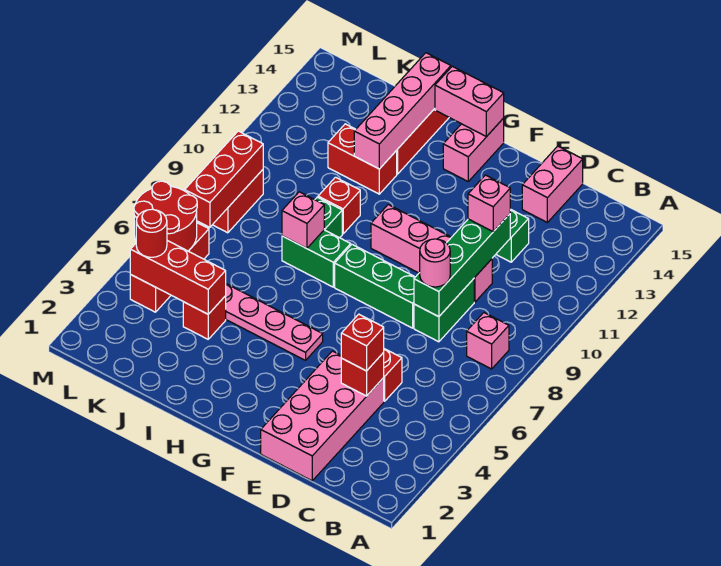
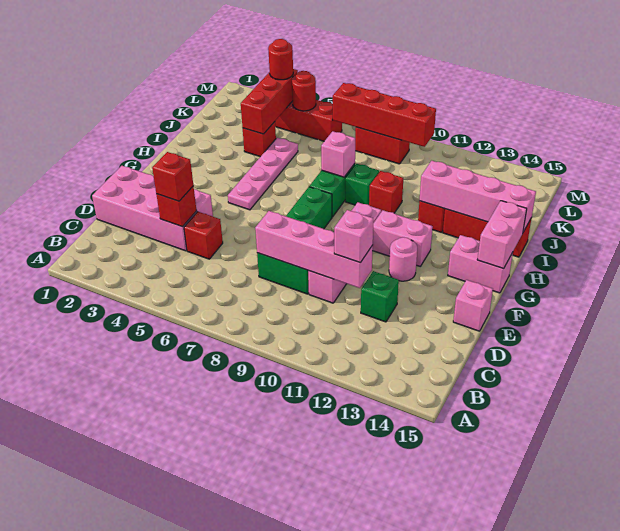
pink brick B8 level 1 -> pink brick E15 level 1
green brick D8:D11 level 2 -> pink brick D8:D11 level 2
pink round brick D8 level 3 -> pink round brick F12 level 1
pink brick D14:D15 level 1 -> pink brick G11:G12 level 1
red round brick L5:M6 level 2 -> red round brick L5 level 2
red brick L7:L9 level 2 -> red brick L7:L10 level 2

